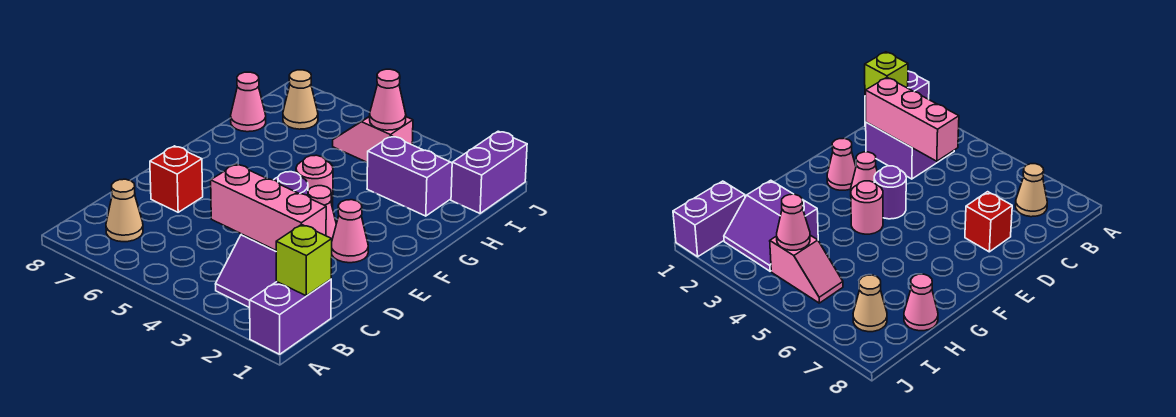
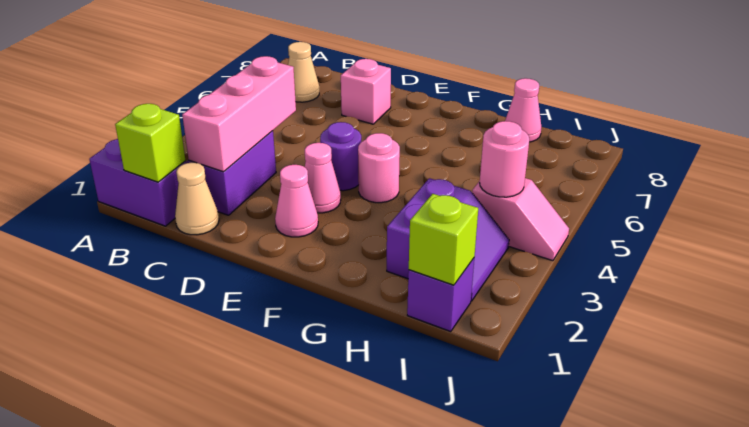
red brick D7 level 1 -> pink brick D7 level 1
purple brick I1:J1 level 1 -> purple brick I1 level 1
none -> lime brick I1 level 2
pink slope I4:I5 level 1 top 4 -> pink slope I4:J4 level 1 top I
pink cone I4 level 2 -> pink round brick I4 level 2
tan cone I7 level 1 -> tan cone C1 level 1

